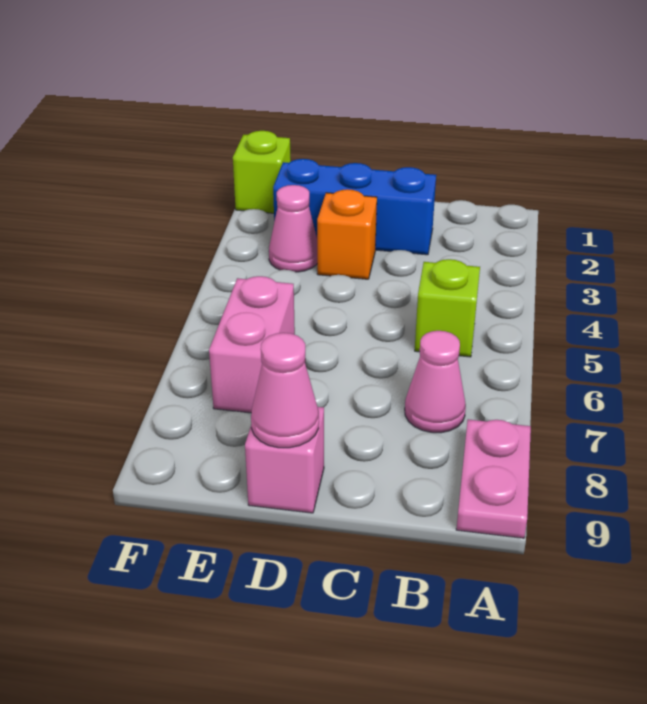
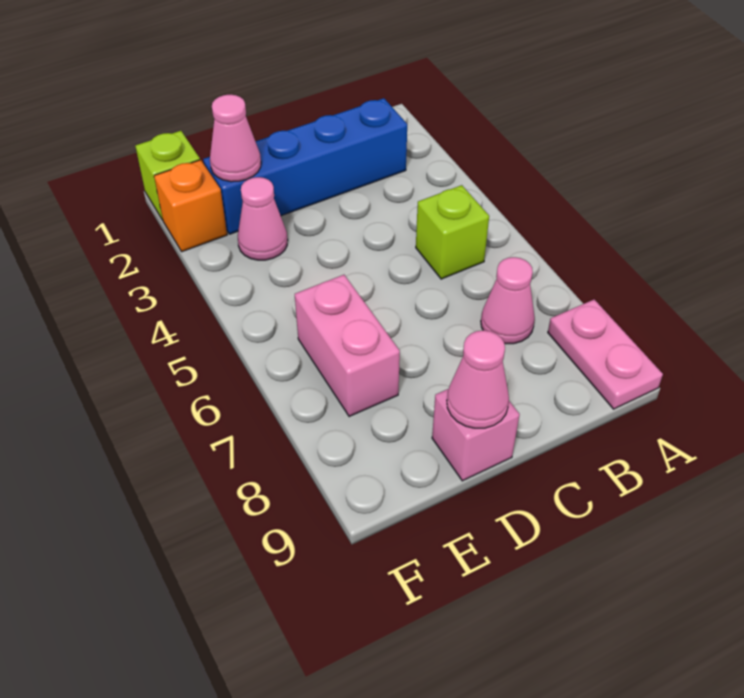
blue brick C2:E2 level 1 -> blue brick B2:E2 level 1
orange brick D3 level 1 -> orange brick F2 level 1
none -> pink cone E2 level 2

